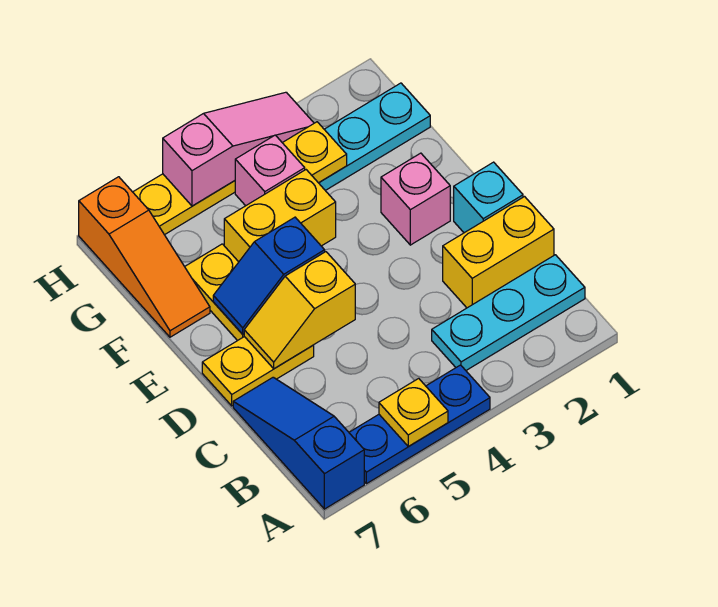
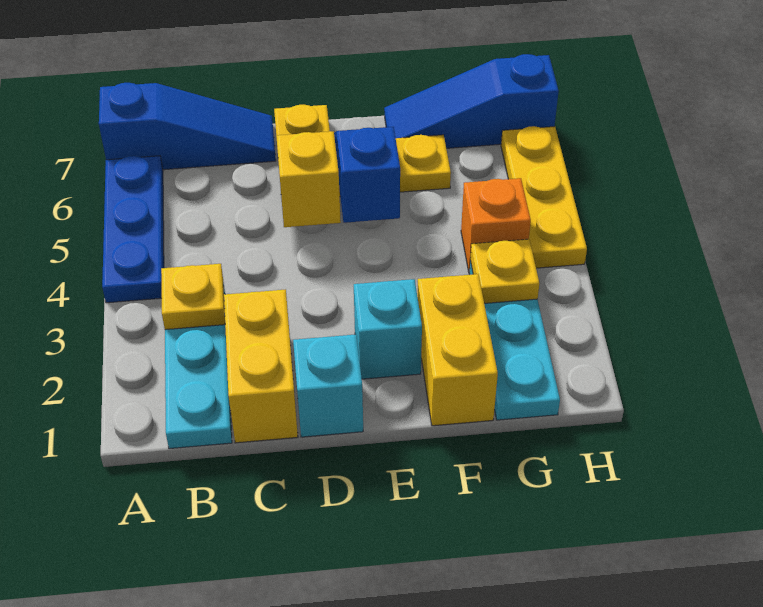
yellow plate A5 level 2 -> yellow plate B3 level 2
pink brick E2 level 1 -> cyan brick E2 level 1
yellow brick F4:F5 level 1 -> yellow brick F1:F2 level 1
orange slope F7:H7 level 1 top H -> blue slope F7:H7 level 1 top H
pink brick G4 level 1 -> orange brick G4 level 1
pink slope H3:H5 level 2 top 5 -> none

